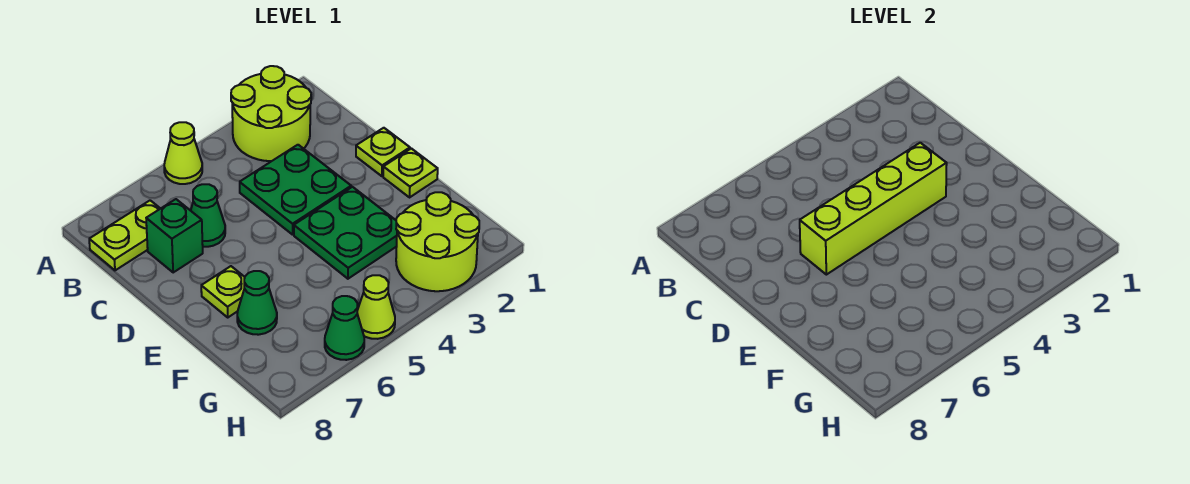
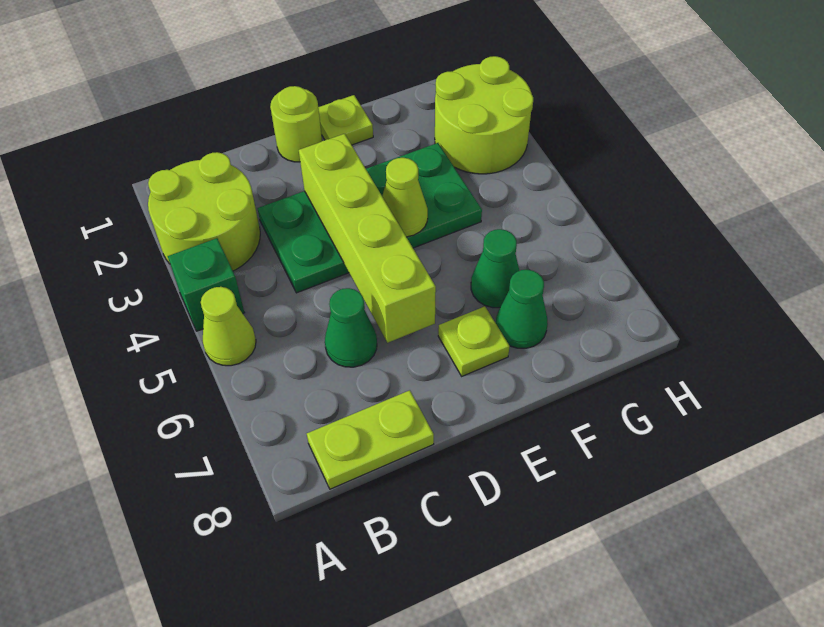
lime plate B7:B8 level 1 -> lime plate B8:C8 level 1
green brick C7 level 1 -> green brick A4 level 1
lime plate D1 level 1 -> lime round brick D1 level 1
lime cone H5 level 1 -> lime cone E4 level 2
green cone H6 level 1 -> green cone F6 level 1

